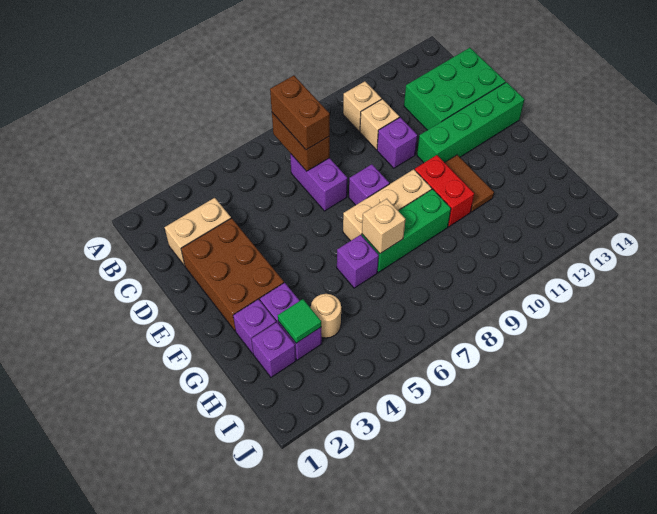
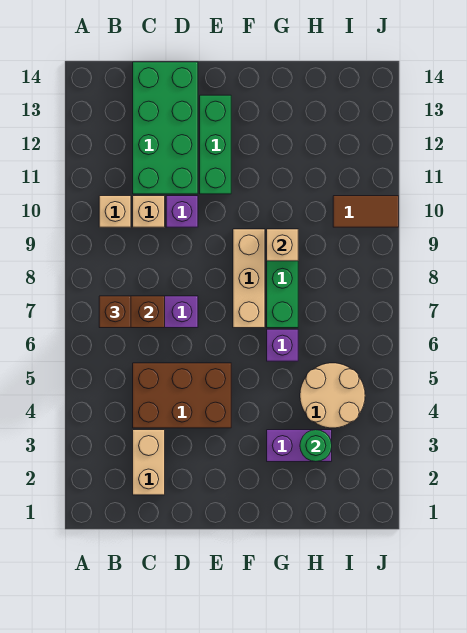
brown brick B7:C7 level 3 -> brown brick B7 level 3
green brick C12:D14 level 1 -> green brick C11:D14 level 1
brown brick D2:F3 level 1 -> brown brick C4:E5 level 1
purple brick E8 level 1 -> none
green brick E11:E14 level 1 -> green brick E11:E13 level 1
red brick F10:G10 level 1 -> none
brown tile F11:G11 level 1 -> brown tile I10:J10 level 1
purple brick G2 level 1 -> none
tan brick G7 level 2 -> tan brick G9 level 2
purple brick H2 level 1 -> none
green tile H3 level 2 -> green round brick H3 level 2
tan round brick H4 level 1 -> tan round brick H4:I5 level 1

